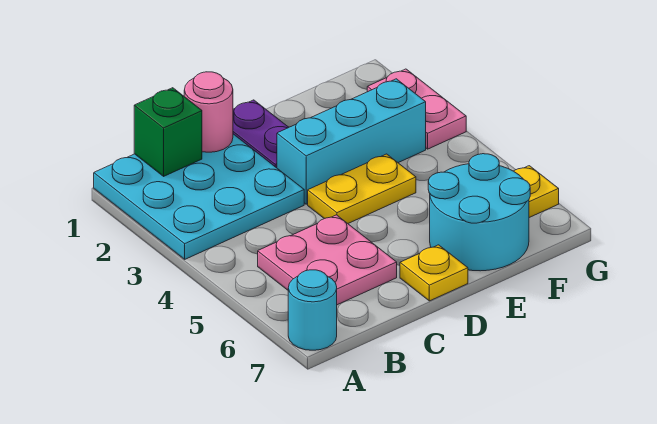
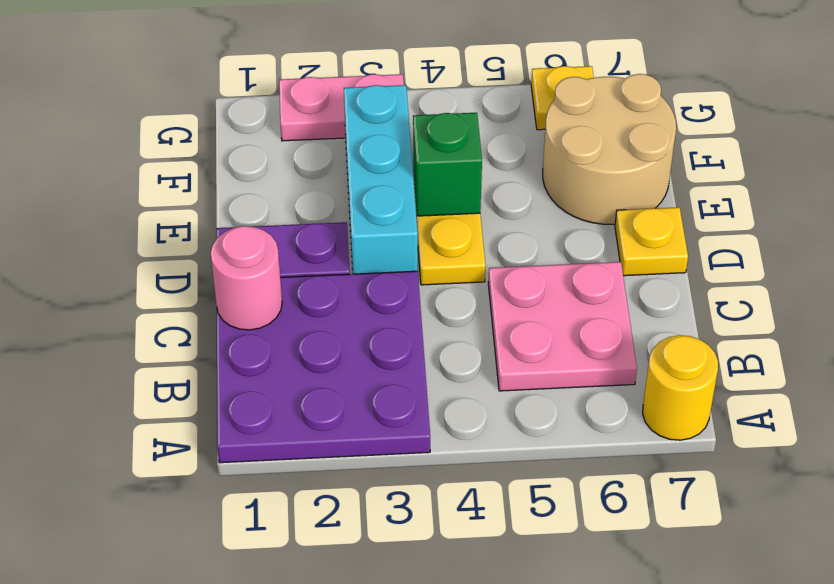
cyan plate A1:C3 level 1 -> purple plate A1:C3 level 1
cyan round brick A7 level 1 -> yellow round brick A7 level 1
green brick B1 level 2 -> green brick E4 level 2
cyan round brick E6:F7 level 1 -> tan round brick E6:F7 level 1

